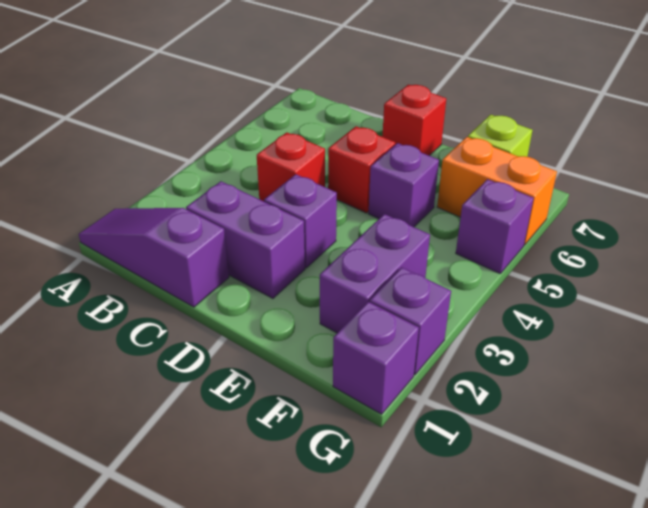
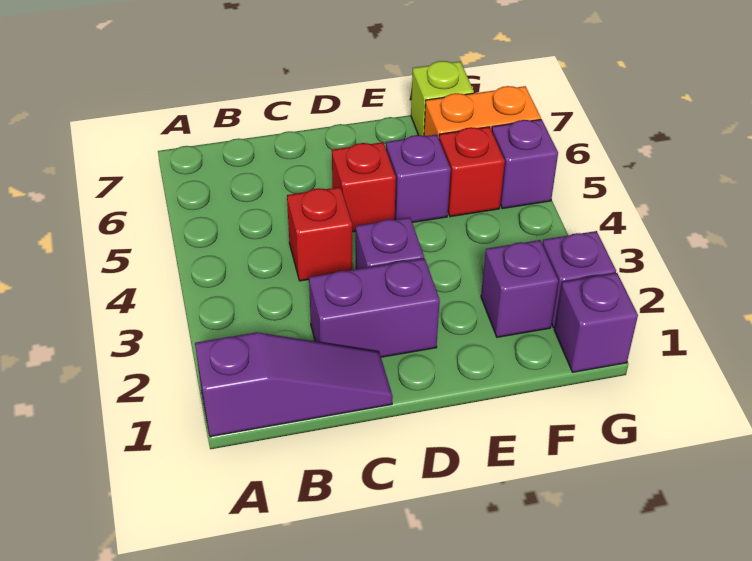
purple slope A1:C1 level 1 top C -> purple slope A1:C1 level 1 top A
red brick D7 level 1 -> red brick F5 level 1
purple brick F2:F3 level 1 -> purple brick F2 level 1

